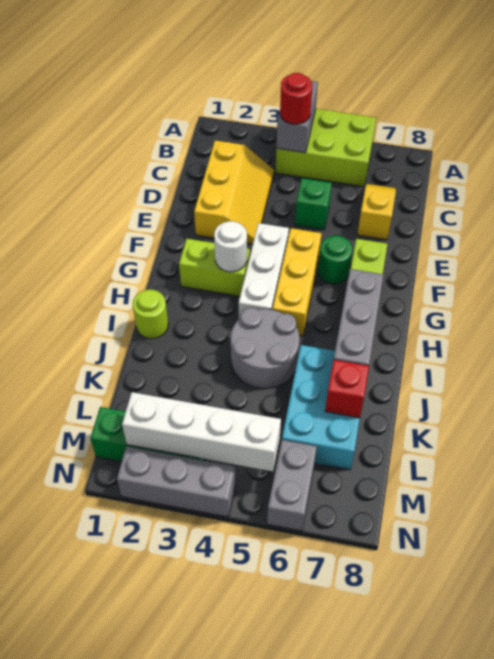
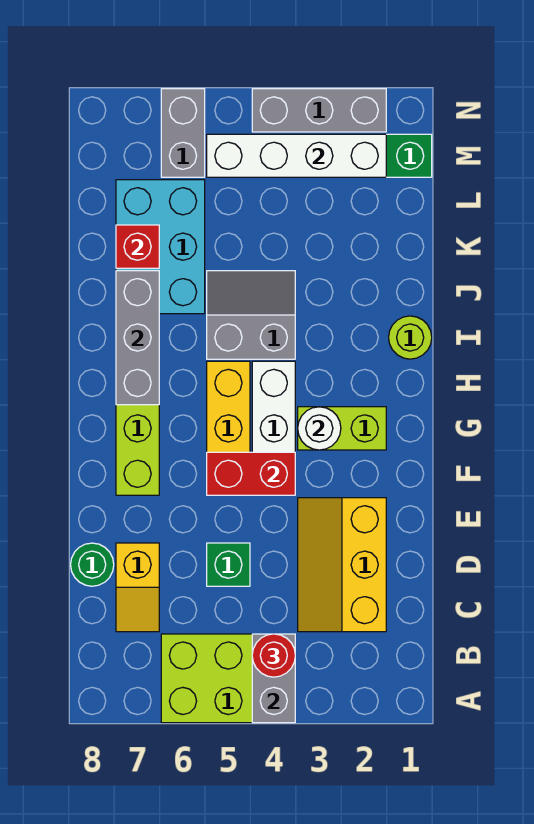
none -> red brick F4:F5 level 2
green round brick F6 level 1 -> green round brick D8 level 1
grey round brick I4:J5 level 1 -> grey slope I4:J5 level 1 top I

